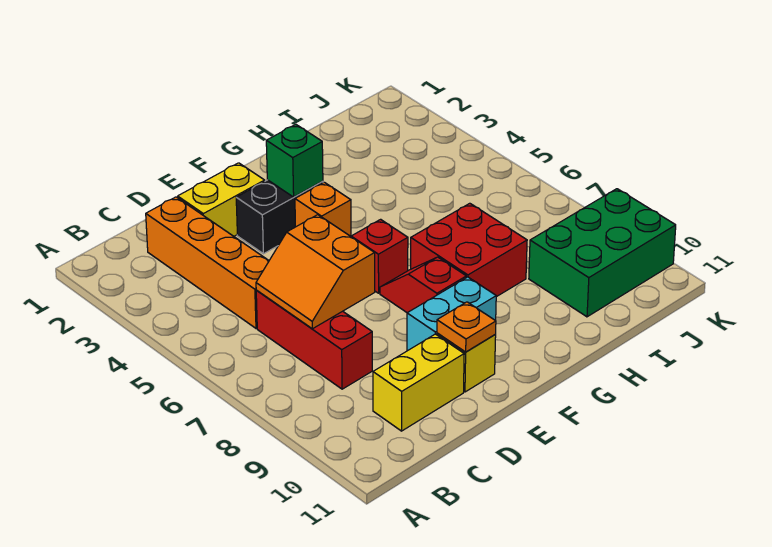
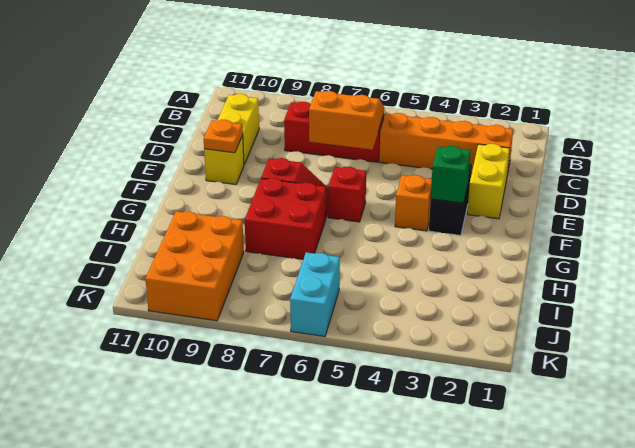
cyan brick E9:F9 level 1 -> cyan brick J6:K6 level 1
green brick I9:K10 level 1 -> orange brick I9:K10 level 1

